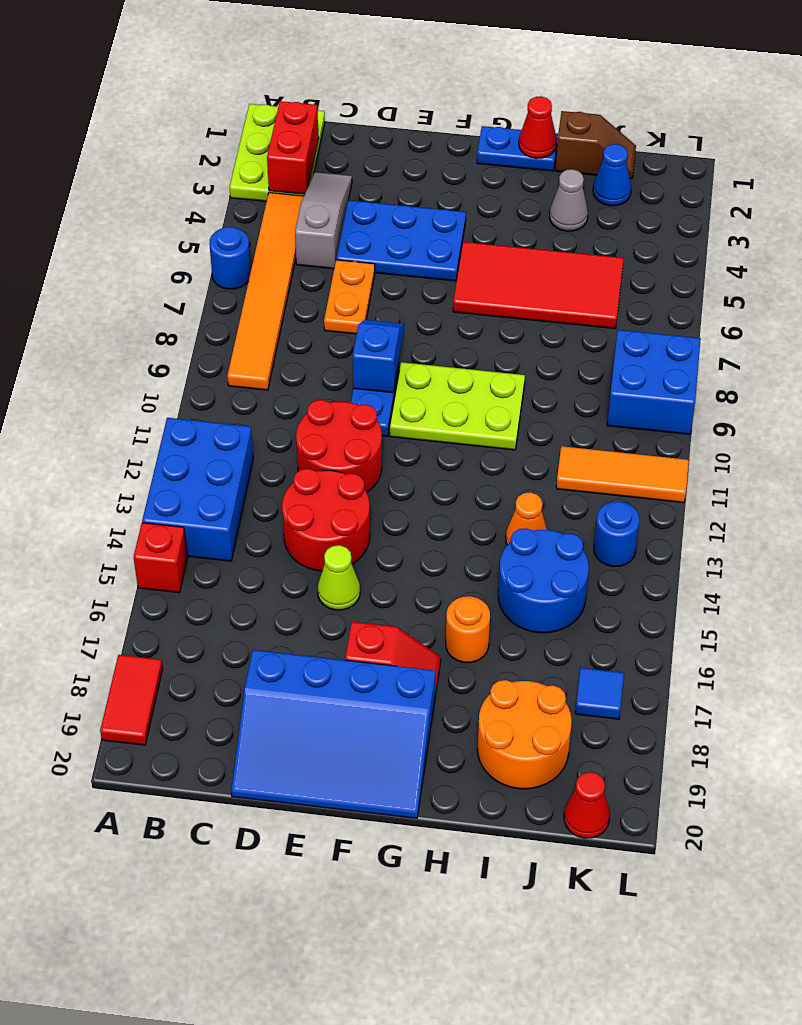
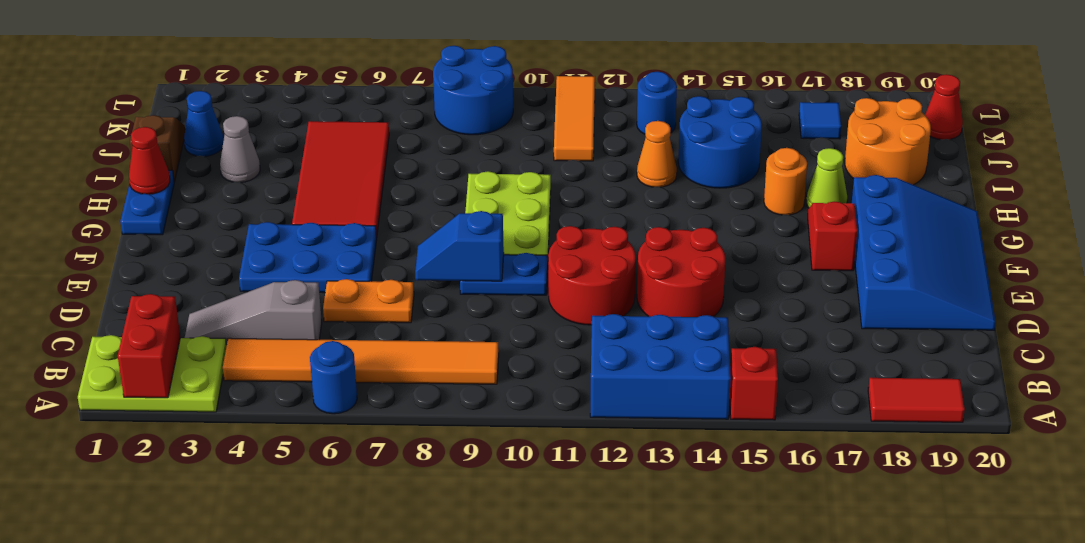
red brick B2:B3 level 2 -> red brick A2:B2 level 2
blue plate D4:F5 level 1 -> blue plate E4:F6 level 1
lime cone E15 level 1 -> lime cone H17 level 1
blue brick K8:L9 level 1 -> blue round brick K8:L9 level 1

